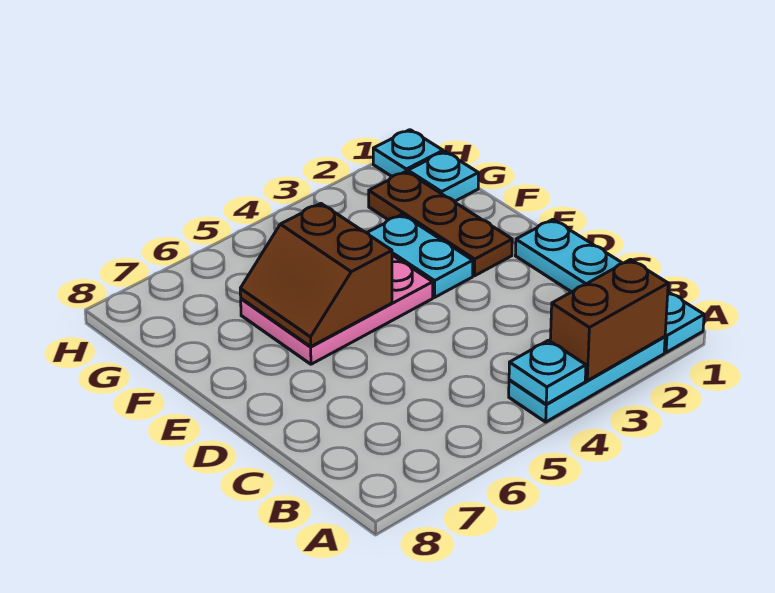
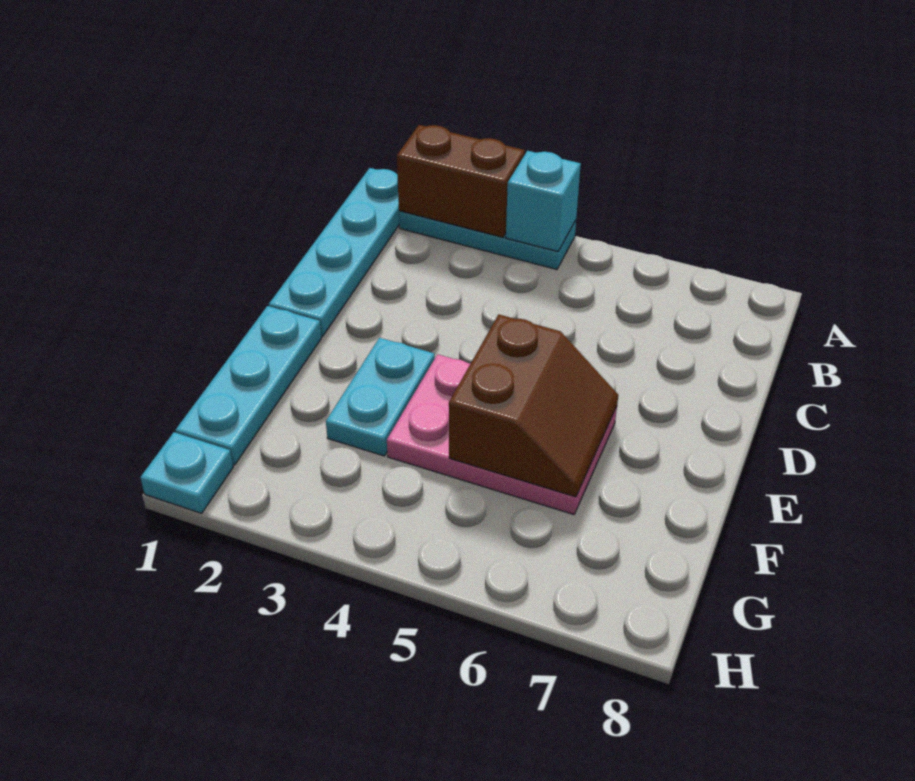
cyan plate A4 level 2 -> cyan brick A4 level 2
brown plate E2:G2 level 1 -> none
cyan plate G1 level 1 -> cyan plate E1:G1 level 1

